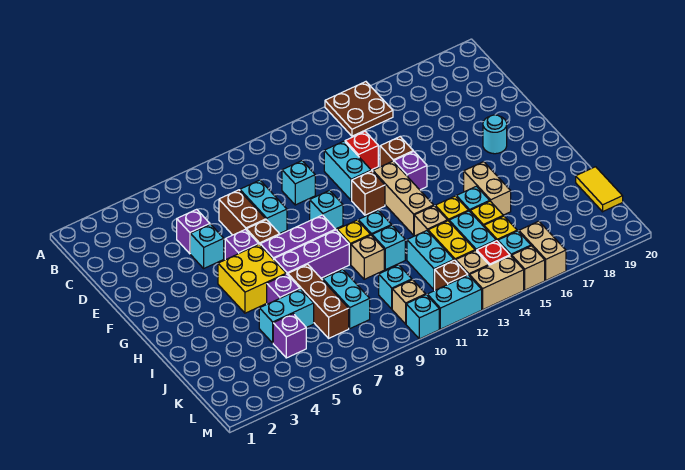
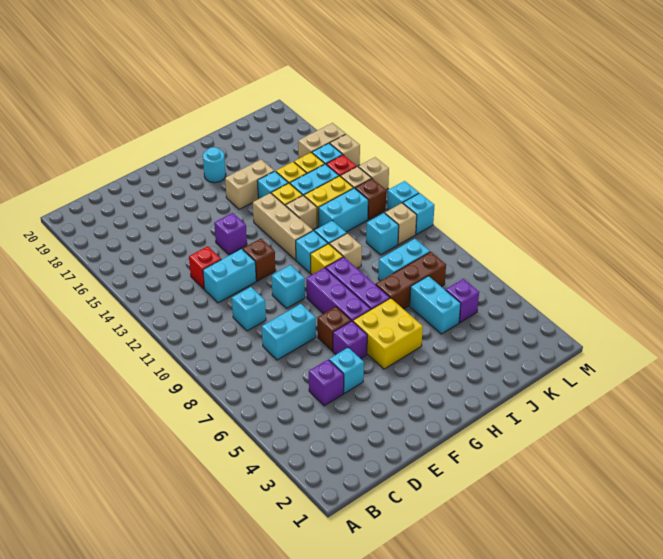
brown plate A14:B15 level 1 -> none
brown brick D7:E7 level 1 -> none
brown brick E14 level 1 -> none
tan brick F13:H13 level 1 -> tan brick H12:H14 level 1
cyan round brick F18 level 1 -> cyan round brick H18 level 1
purple brick I6 level 1 -> none
yellow tile J20:K20 level 1 -> none
cyan brick M11:M12 level 1 -> cyan brick M11 level 1
tan brick M13:M14 level 1 -> tan brick M13 level 1

